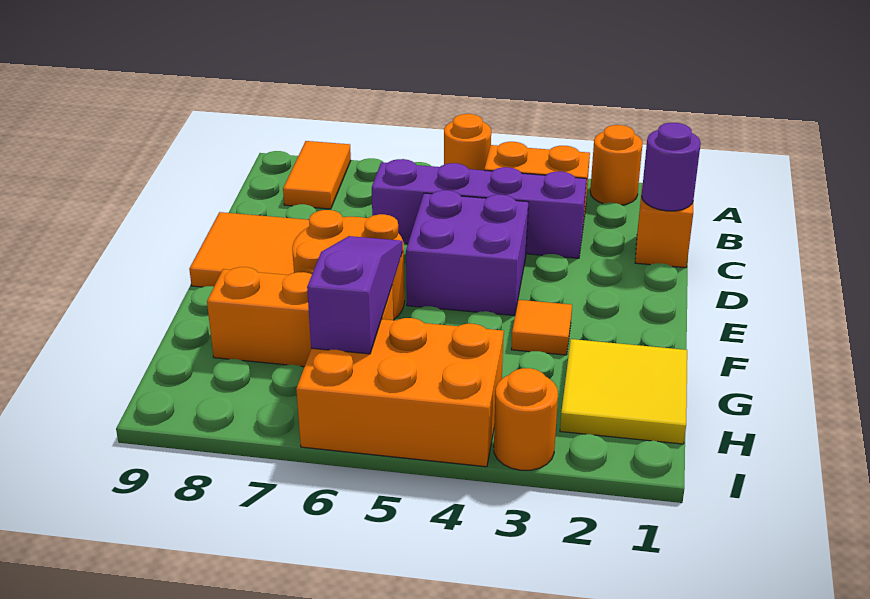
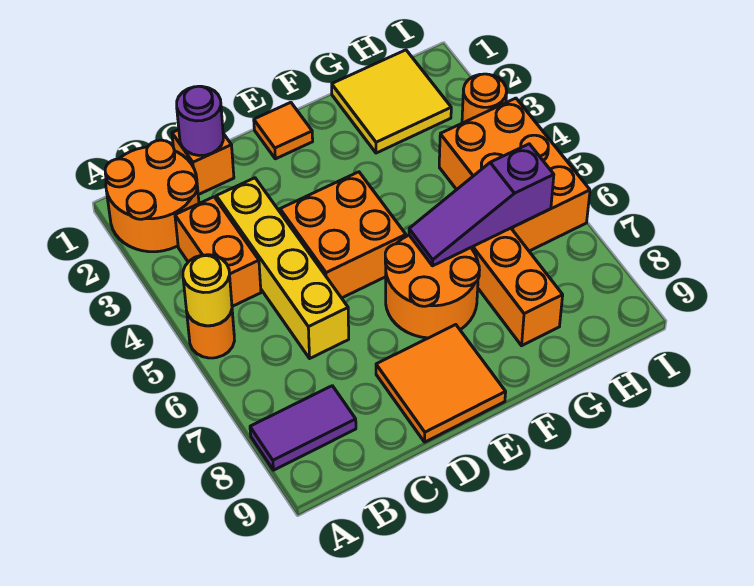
orange round brick A2 level 1 -> orange round brick A1:B2 level 1
none -> yellow round brick A5 level 2
orange tile A8:B8 level 1 -> purple tile A8:B8 level 1
purple brick C3:C6 level 1 -> yellow brick C3:C6 level 1
purple brick D4:E5 level 1 -> orange brick D4:E5 level 1
orange tile F3 level 1 -> orange tile E1 level 1

